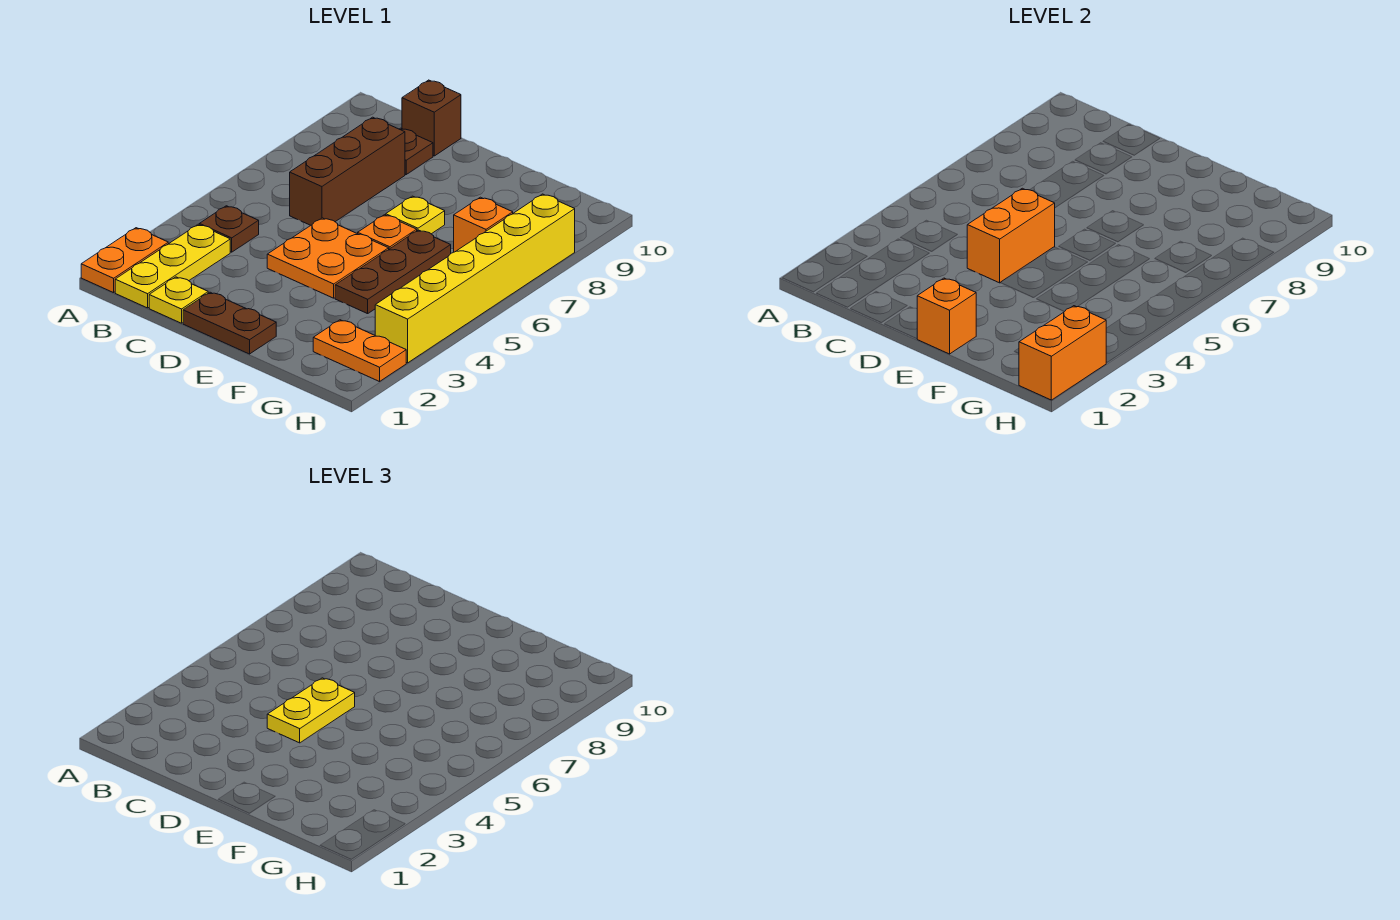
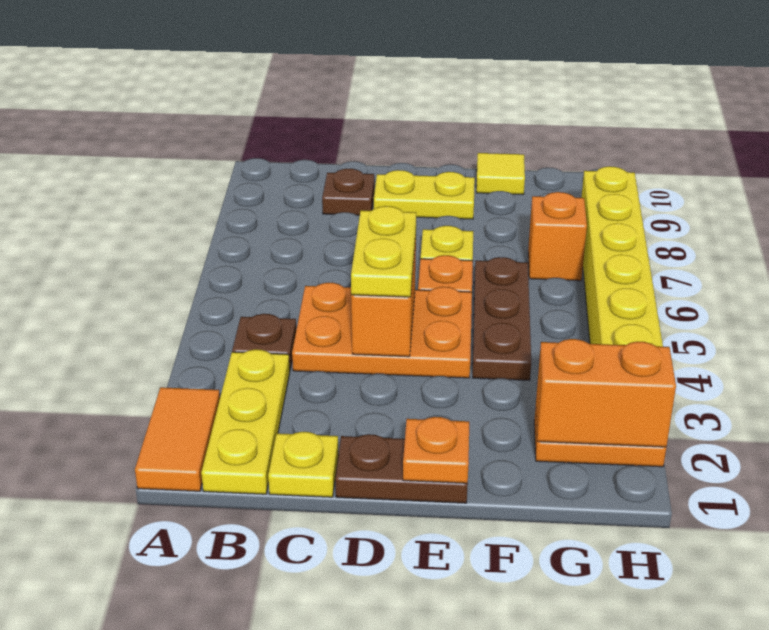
orange plate A1:A2 level 1 -> orange tile A1:A2 level 1
brown brick C6:C8 level 1 -> none
brown brick C10 level 1 -> none
orange plate D4:E5 level 1 -> orange plate C4:E5 level 1
none -> yellow plate D9:E9 level 1
orange brick E1 level 2 -> orange plate E1 level 2
none -> yellow tile F10 level 1
orange brick H1:H2 level 2 -> orange brick G2:H2 level 2

